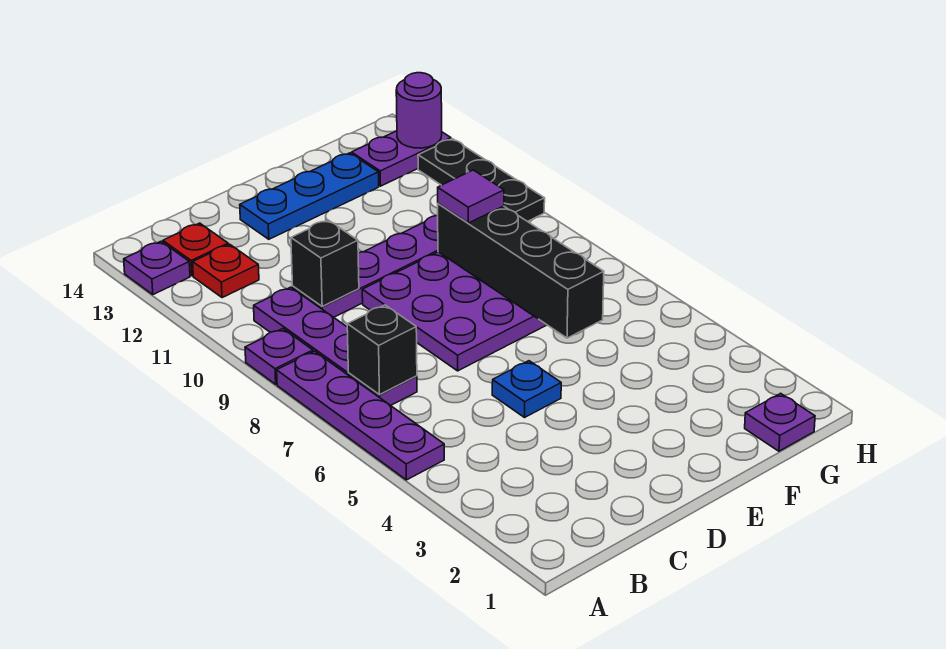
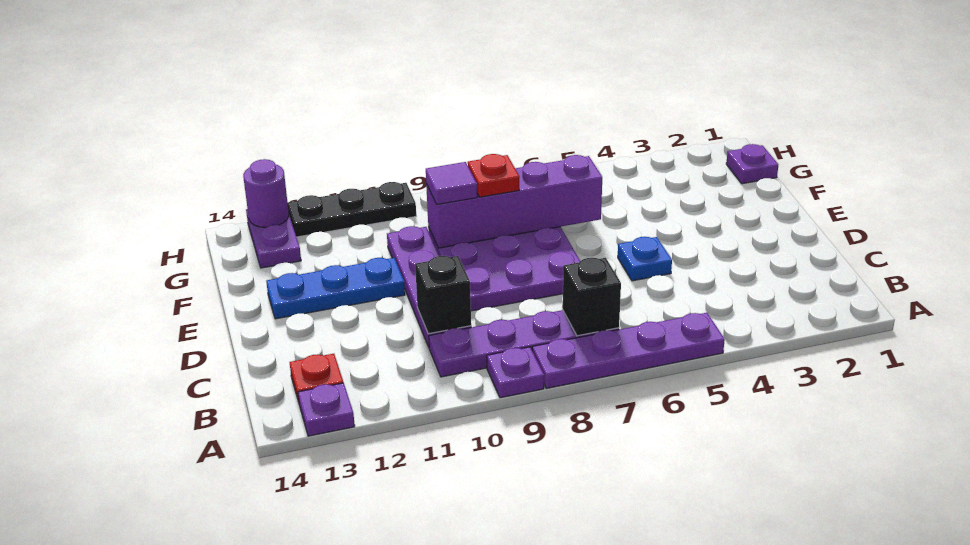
red plate B12 level 1 -> red plate F8 level 3
blue plate D13:F13 level 1 -> blue plate E11:E13 level 1
black brick F6:F9 level 2 -> purple brick F6:F9 level 2

